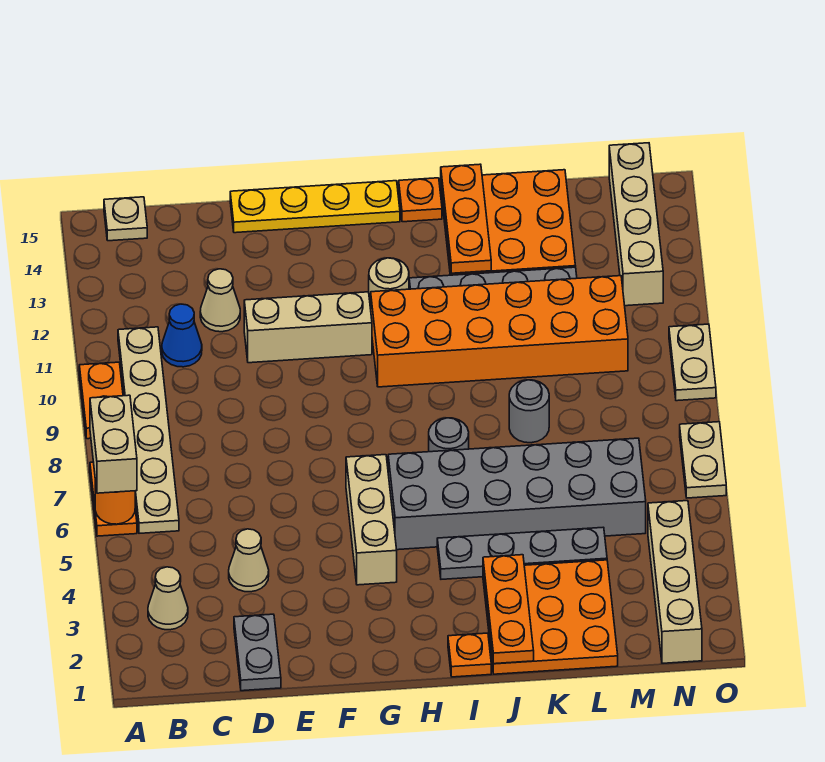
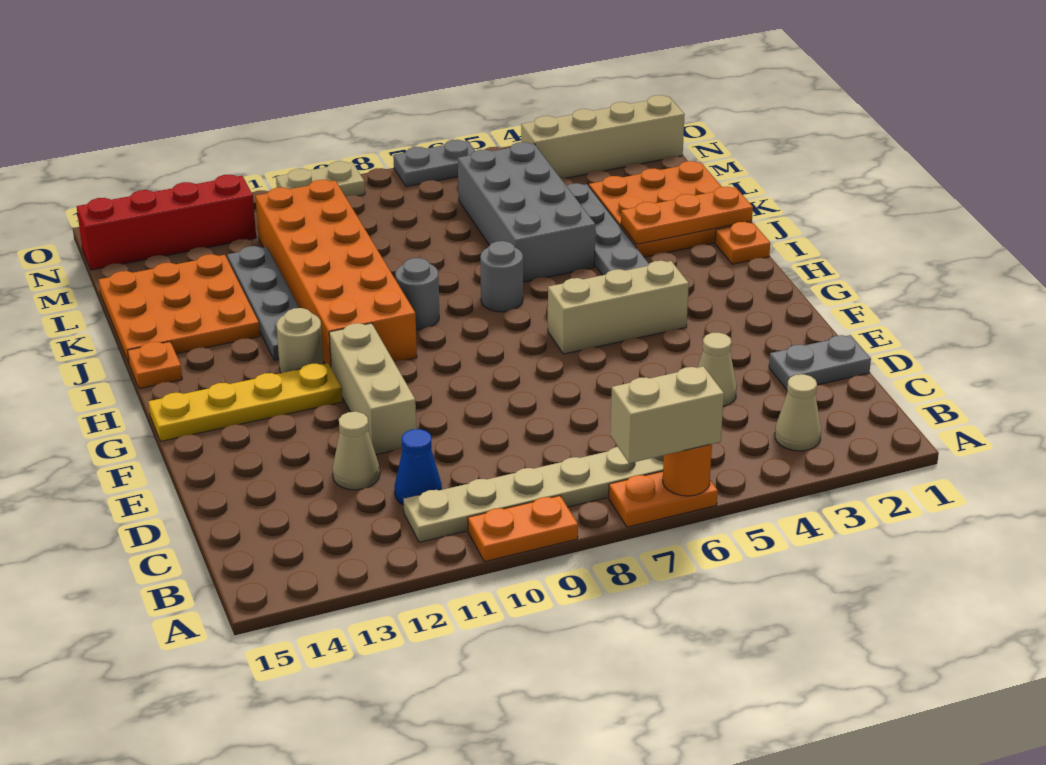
tan plate B15 level 1 -> none
yellow plate E15:H15 level 1 -> yellow plate G12:G15 level 1
grey brick H5:M6 level 1 -> grey brick J5:M6 level 1
orange plate J13:J15 level 2 -> none
grey round brick K8 level 1 -> grey round brick I9 level 1
tan brick N12:N15 level 1 -> red brick N12:N15 level 1
tan plate O6:O7 level 1 -> grey plate O6:O7 level 1

